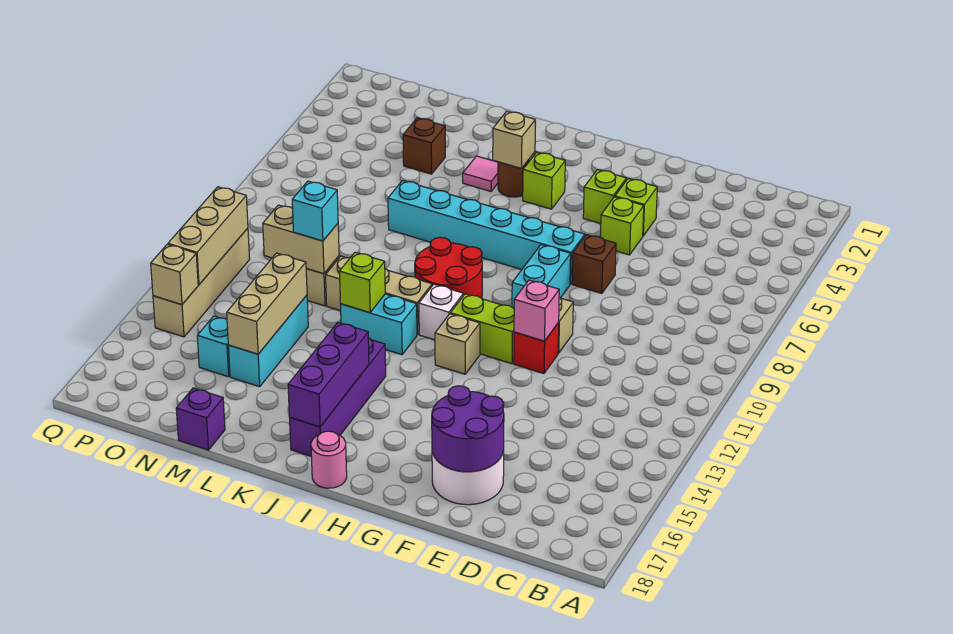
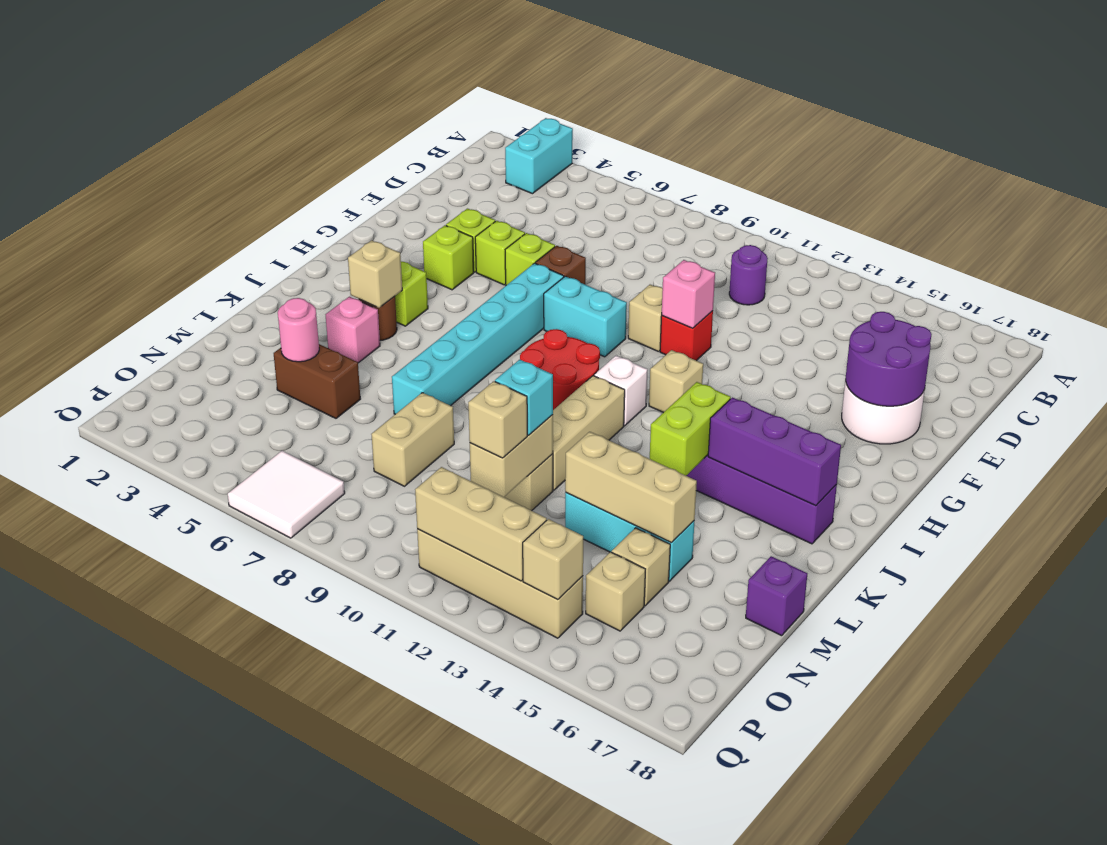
none -> purple round brick C11 level 1
lime brick G11:H11 level 1 -> lime brick J14:K14 level 2
pink round brick I18 level 1 -> pink round brick M4 level 2
cyan brick J12:K12 level 1 -> cyan brick A3:B3 level 1
pink tile K4 level 1 -> pink brick K4 level 1
lime brick K12 level 2 -> lime brick F6 level 1
brown brick M4 level 1 -> brown brick M4:M5 level 1
none -> tan brick M8:N8 level 1
none -> tan brick N11 level 3
cyan brick N15 level 1 -> tan brick N15 level 1
none -> tan brick O15 level 1
none -> white tile P6:Q7 level 1

